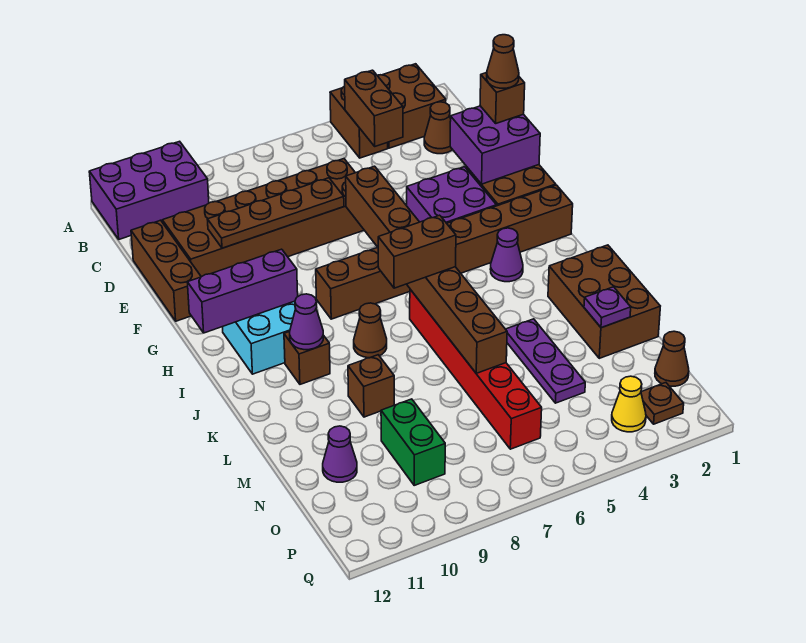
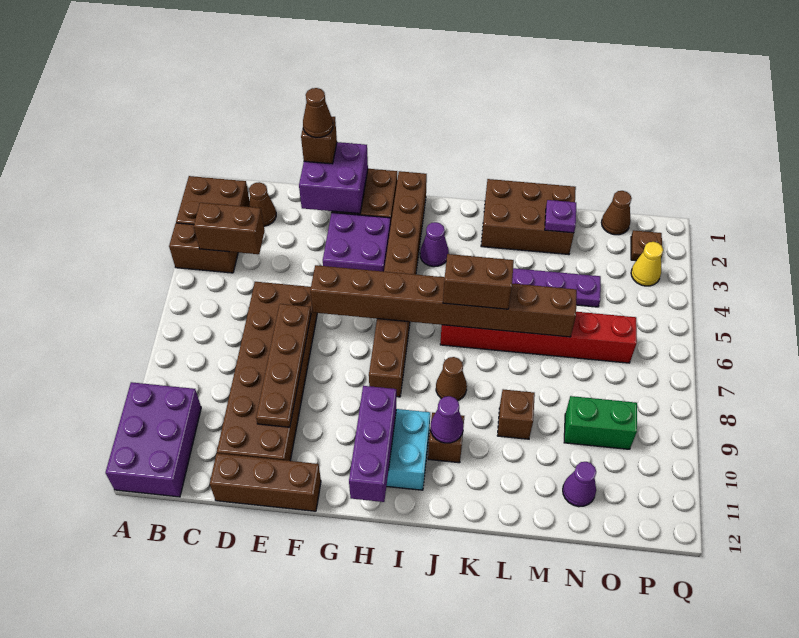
brown brick J6:J7 level 3 -> brown brick J6:K6 level 3

